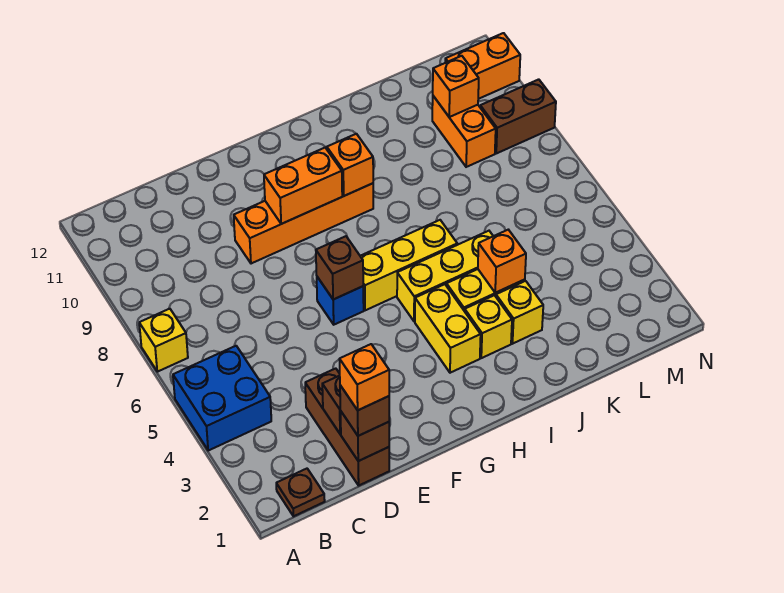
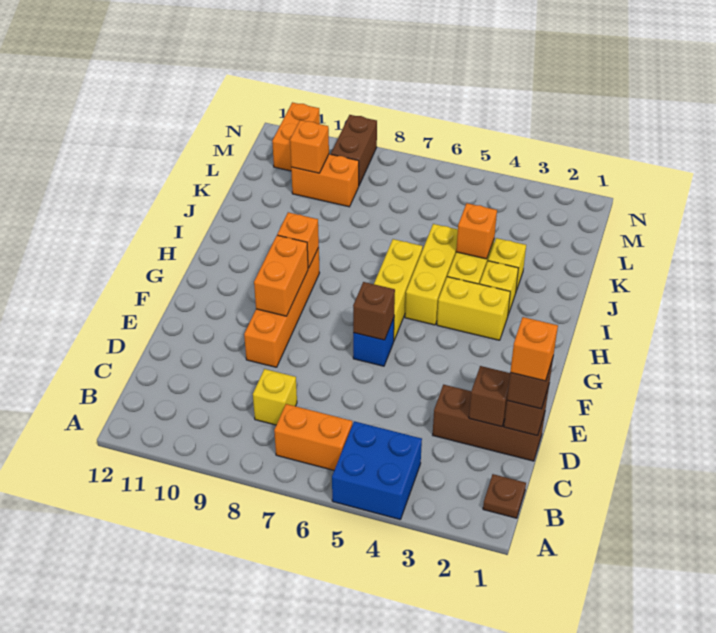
yellow brick A7 level 1 -> yellow brick C8 level 1
none -> orange brick B6:B7 level 1

